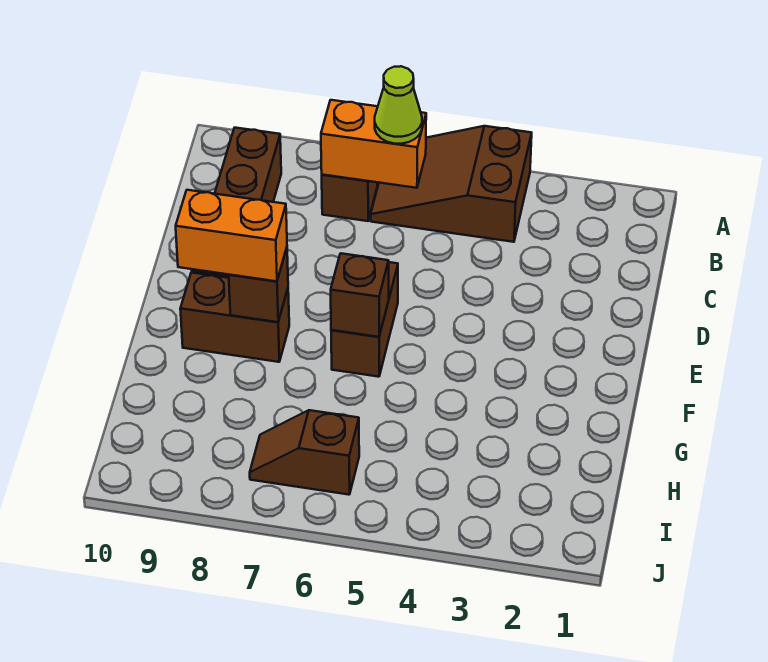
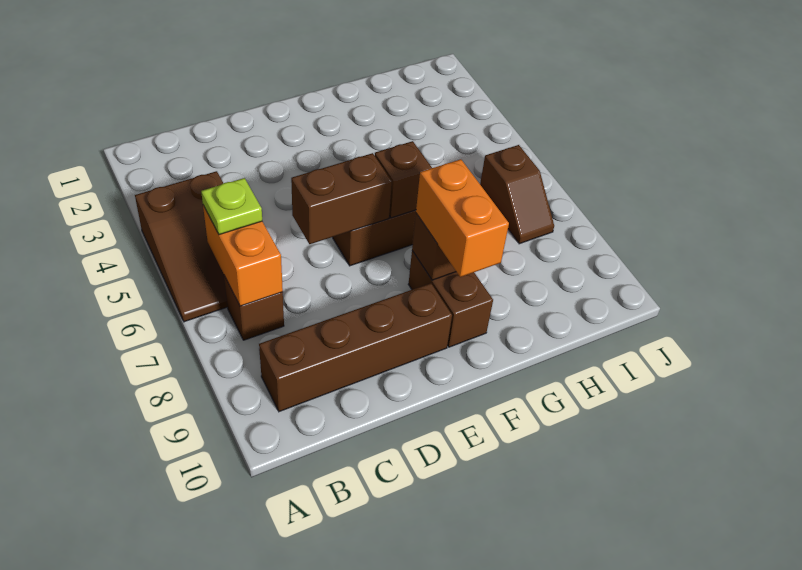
lime cone B6 level 3 -> lime plate B6 level 3
none -> brown brick D6:E6 level 2

